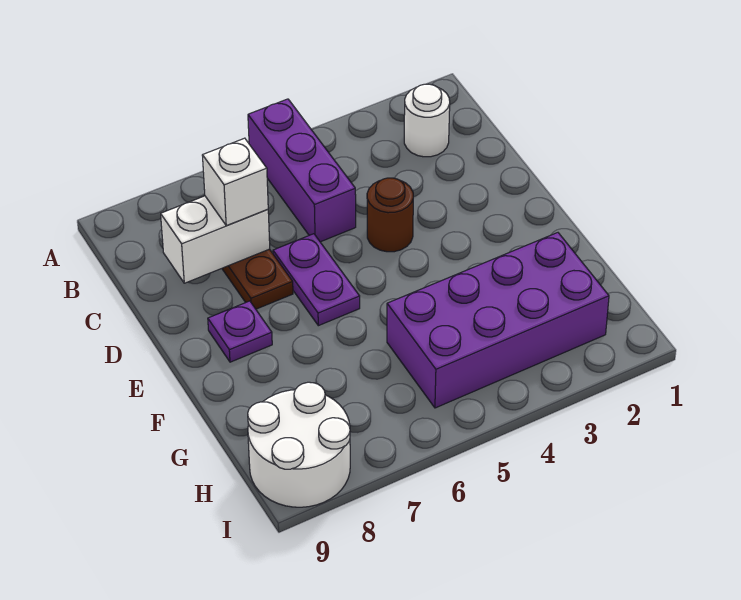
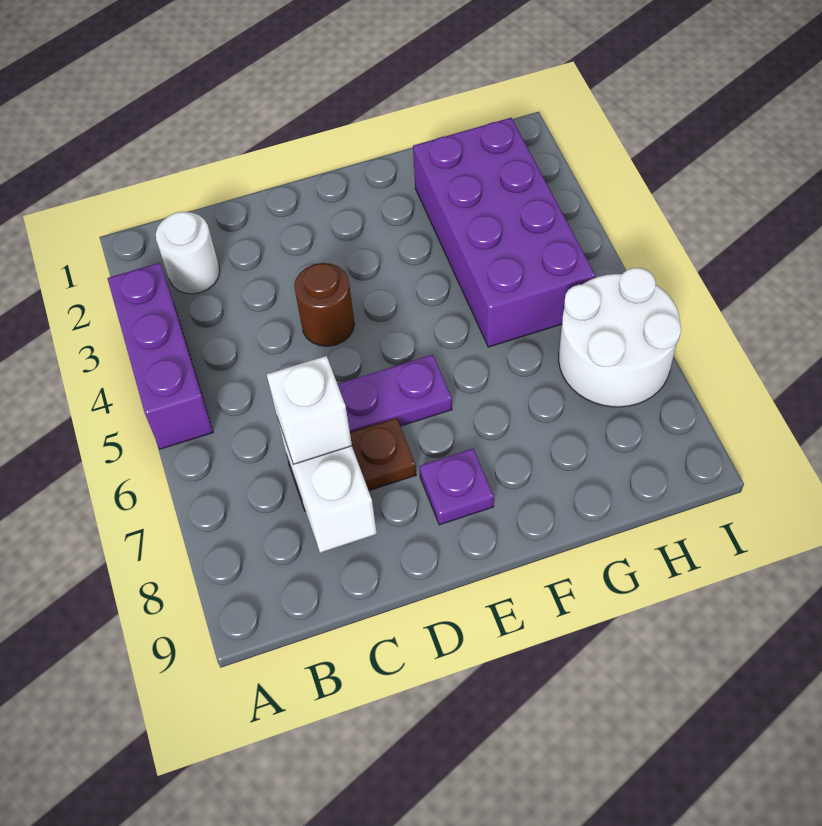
purple brick A5:C5 level 1 -> purple brick A3:A5 level 1
white round brick H8:I9 level 1 -> white round brick H6:I7 level 1

